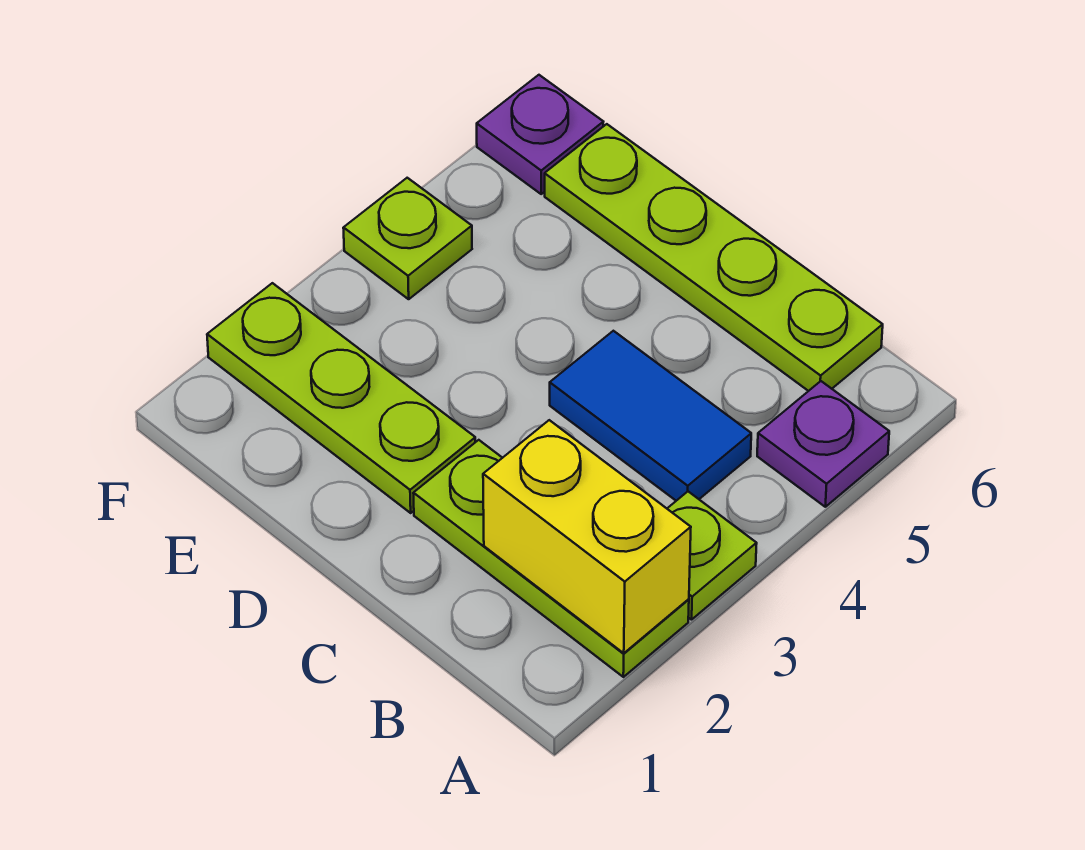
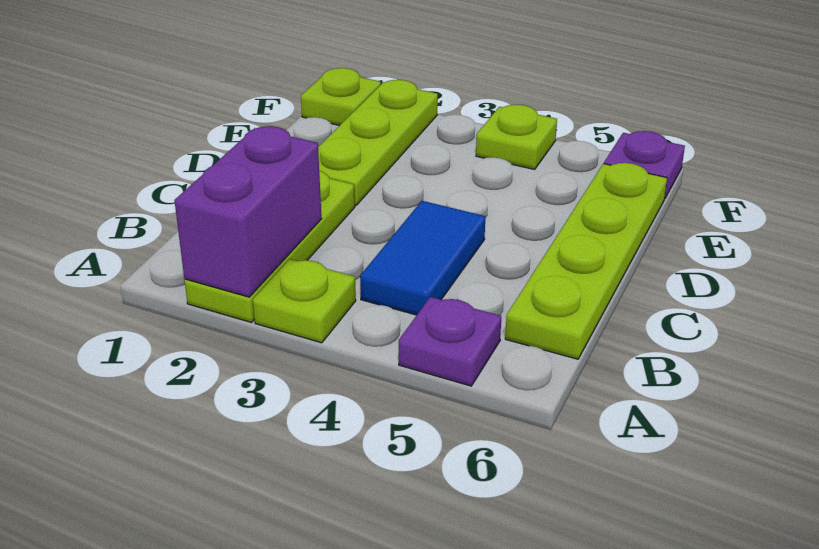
yellow brick A2:B2 level 2 -> purple brick A2:B2 level 2
none -> lime plate F1 level 1

